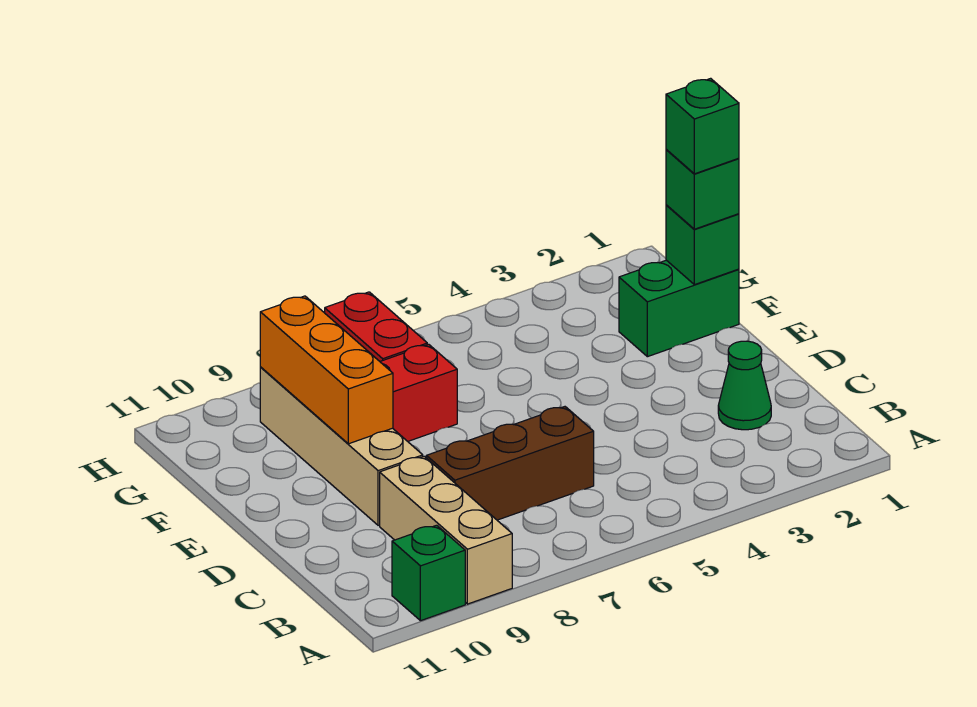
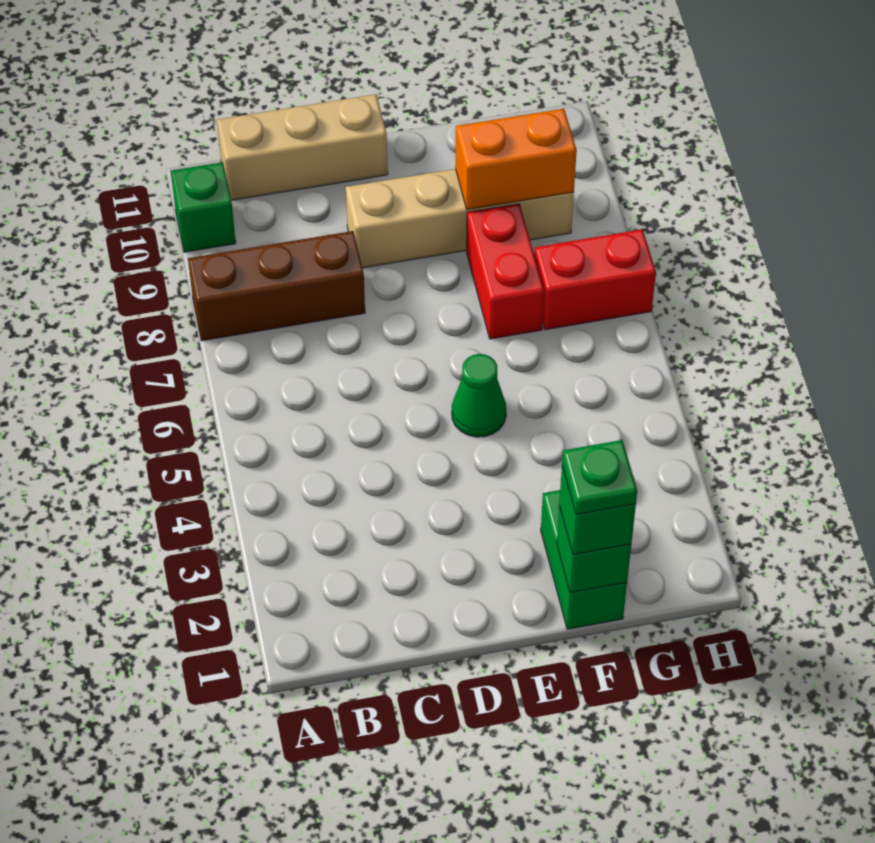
tan brick A9:C9 level 1 -> tan brick B11:D11 level 1
green cone C2 level 1 -> green cone E5 level 1
brown brick C6:C8 level 1 -> brown brick A8:C8 level 1
orange brick E9:G9 level 2 -> orange brick F9:G9 level 2
green brick F1 level 4 -> green plate F1 level 4

